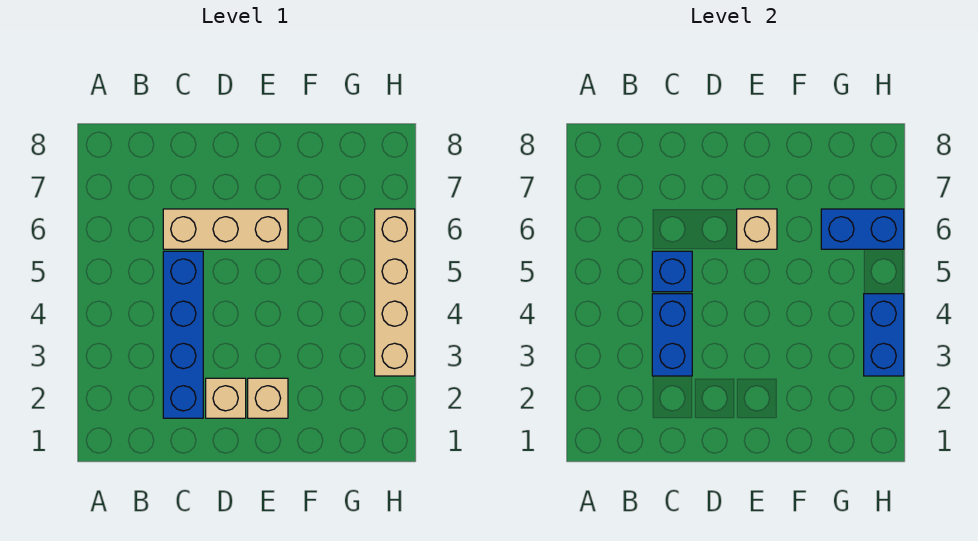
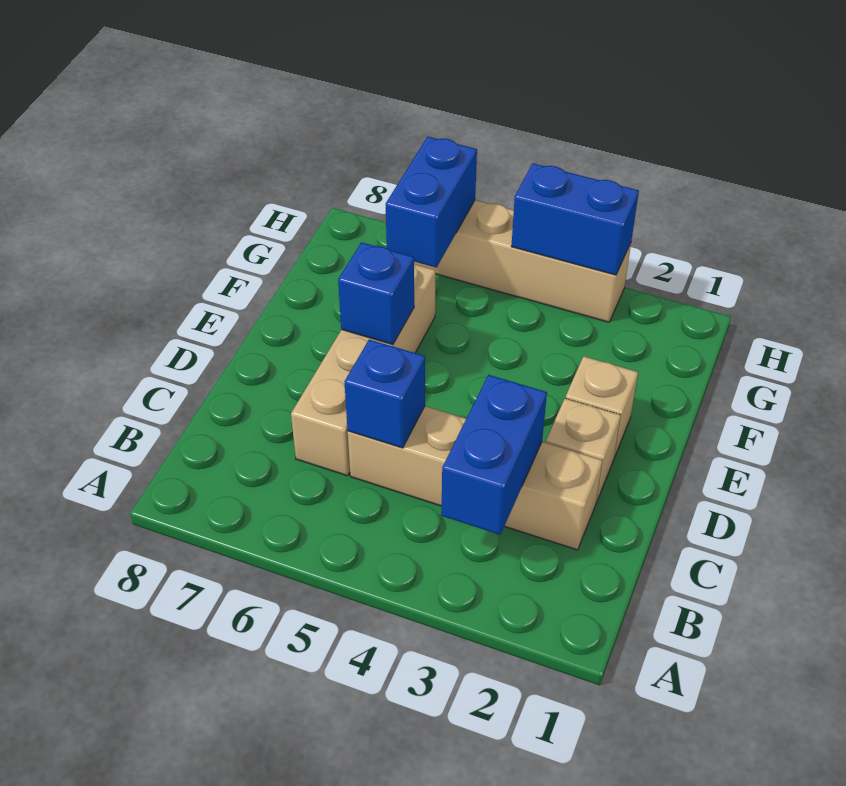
blue brick C2:C5 level 1 -> tan brick C2:C5 level 1
blue brick C3:C4 level 2 -> blue brick B3:C3 level 2
tan brick C6:E6 level 1 -> tan brick C6:F6 level 1
tan brick E6 level 2 -> blue brick E6 level 2

